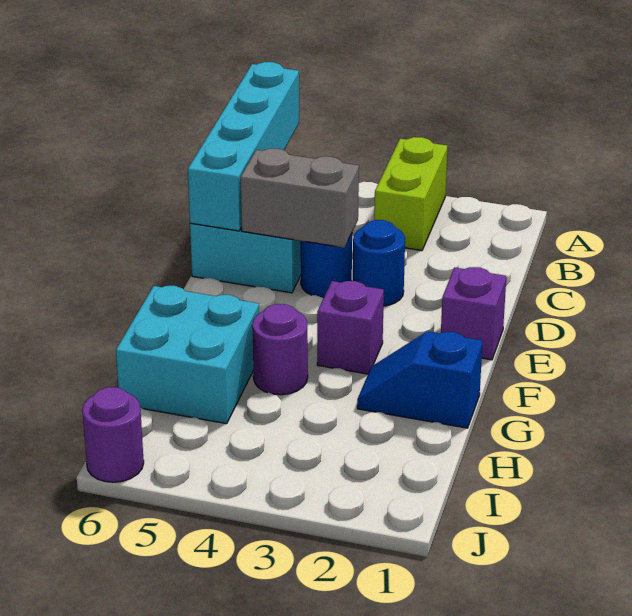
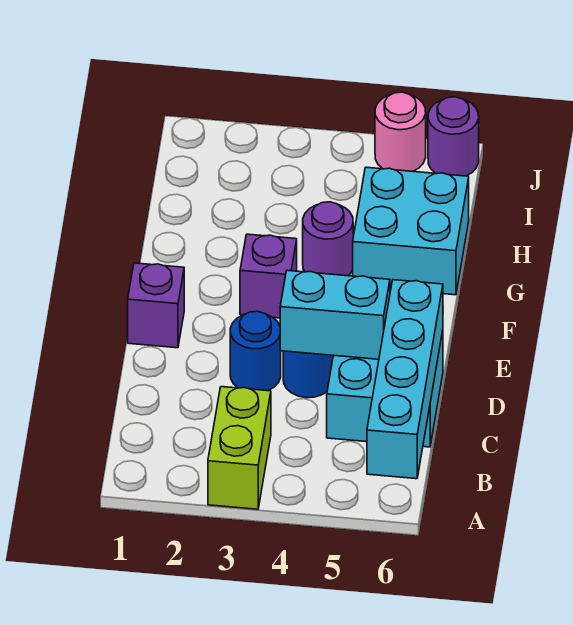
grey brick D4:D5 level 2 -> cyan brick D4:D5 level 2
blue slope G1:G2 level 1 top 1 -> none
none -> pink round brick J5 level 1

